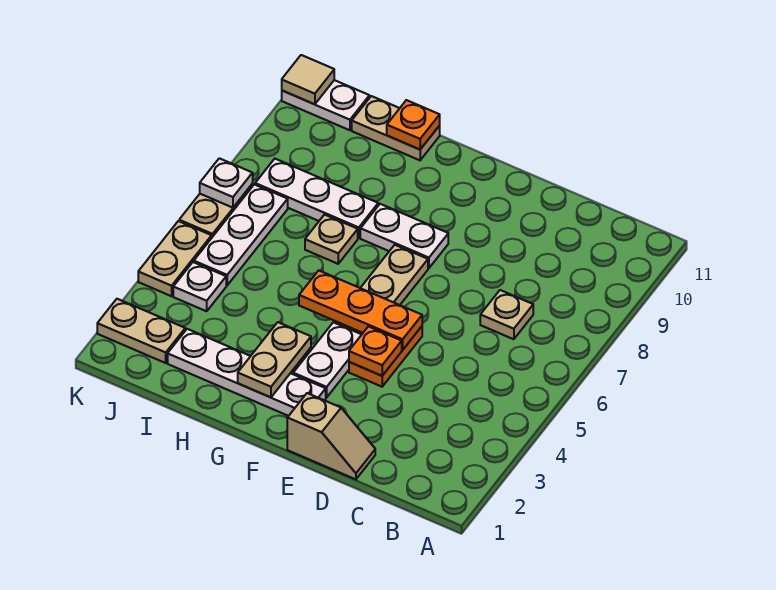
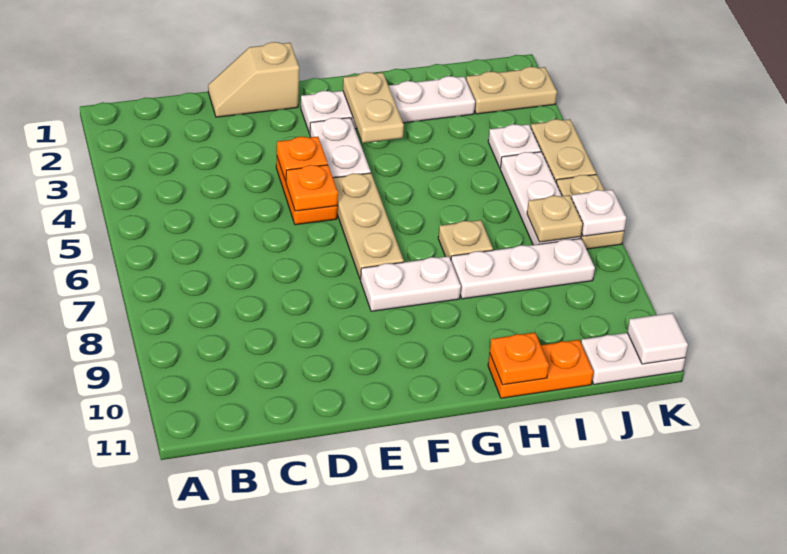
tan plate C7 level 1 -> tan plate J7 level 2
orange plate E5:G5 level 2 -> orange plate E5 level 2
tan plate H11:I11 level 1 -> orange plate H11:I11 level 1
tan tile K11 level 2 -> white tile K11 level 2

